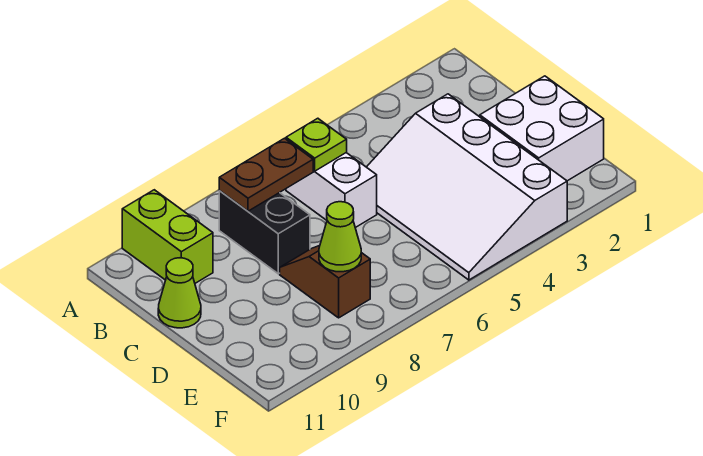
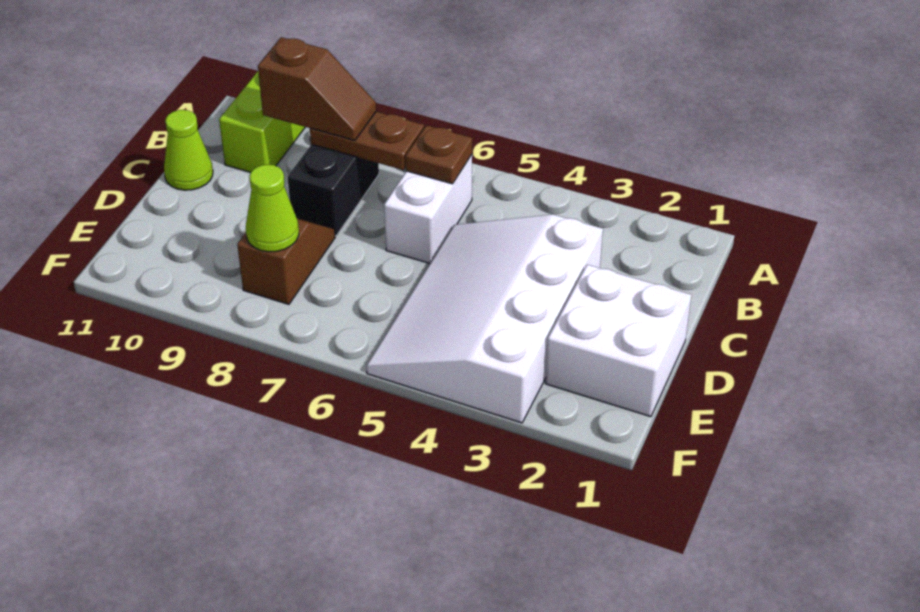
lime plate B6 level 2 -> brown plate B6 level 2
none -> brown slope B8:B9 level 3 top 9

